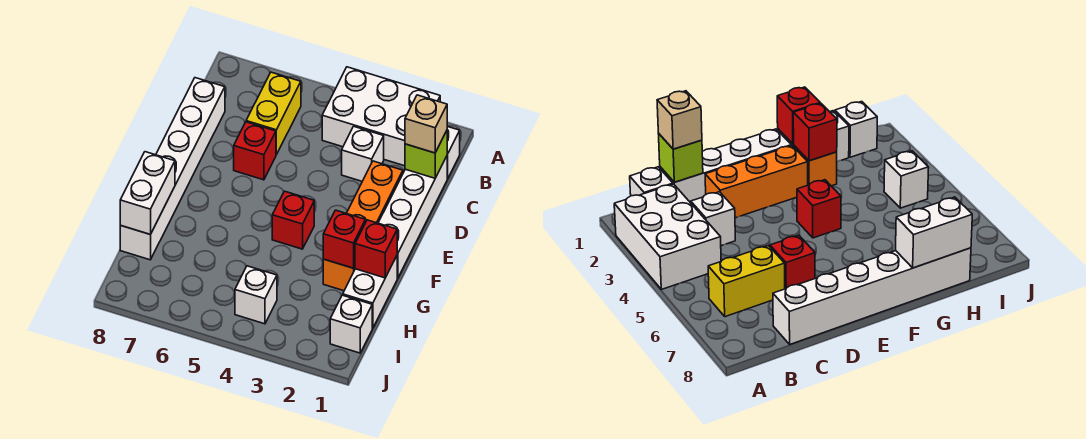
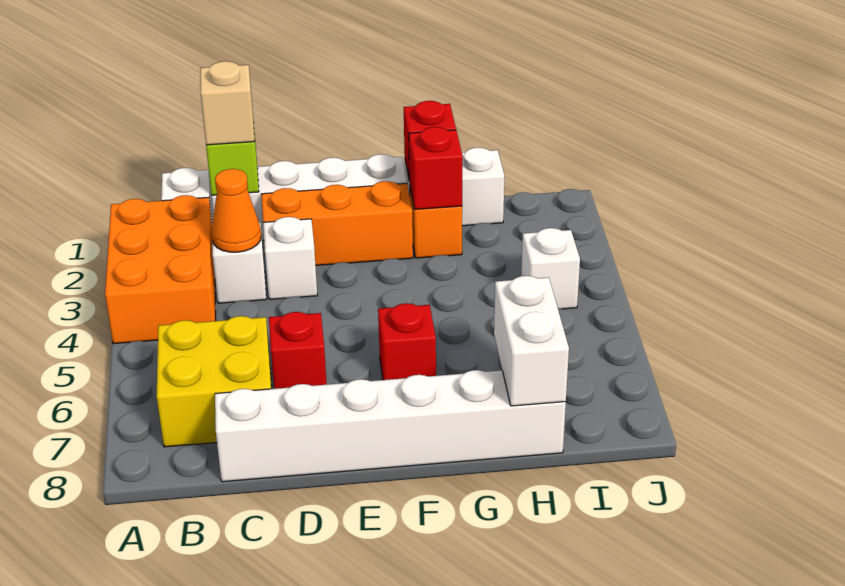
white brick A2:B4 level 1 -> orange brick A2:B4 level 1
yellow brick B6:C6 level 1 -> yellow brick B6:C7 level 1
none -> orange cone C3 level 2
red brick F4 level 1 -> red brick F6 level 1
white brick G8:H8 level 2 -> white brick H7:H8 level 2
white brick I1 level 1 -> white brick D3 level 1

